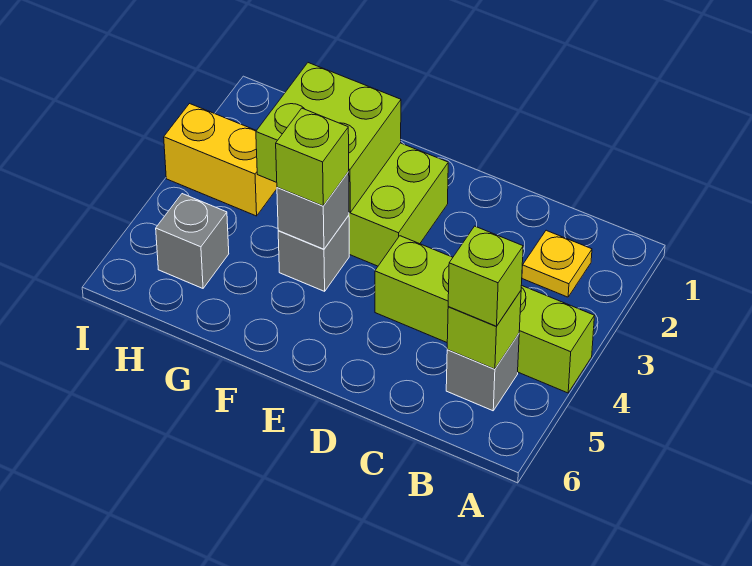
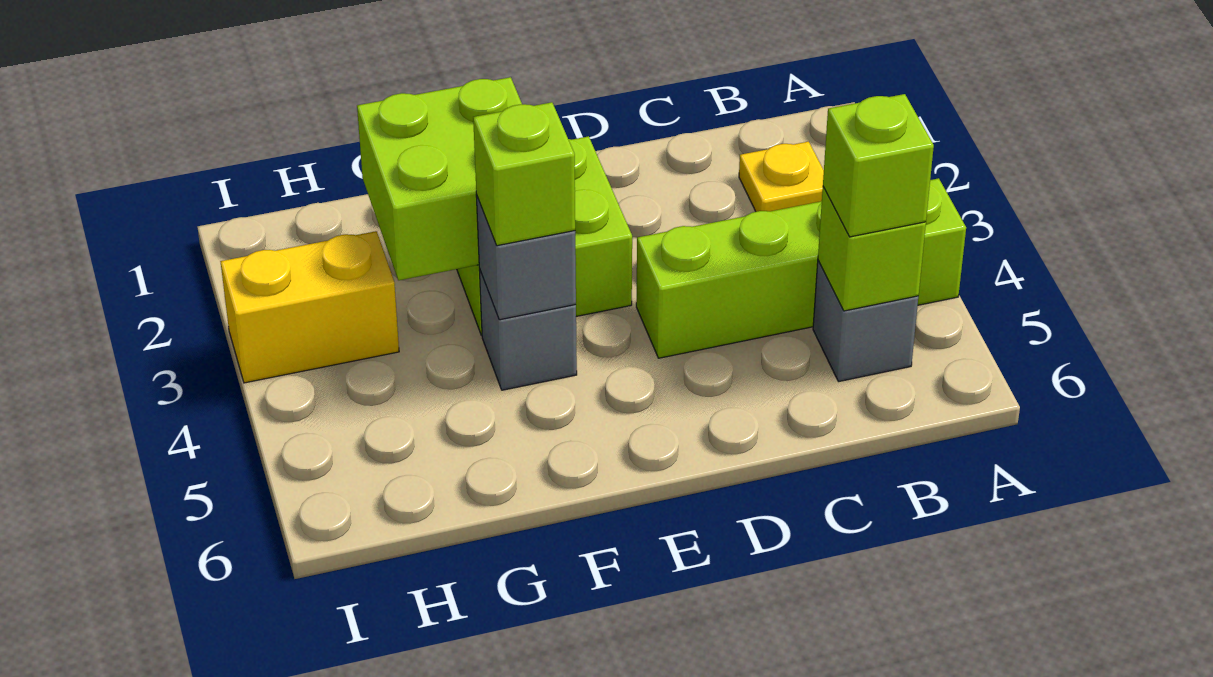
grey brick H5 level 1 -> none

